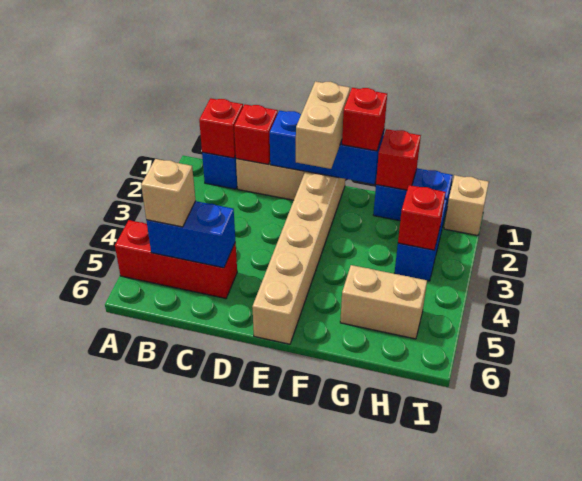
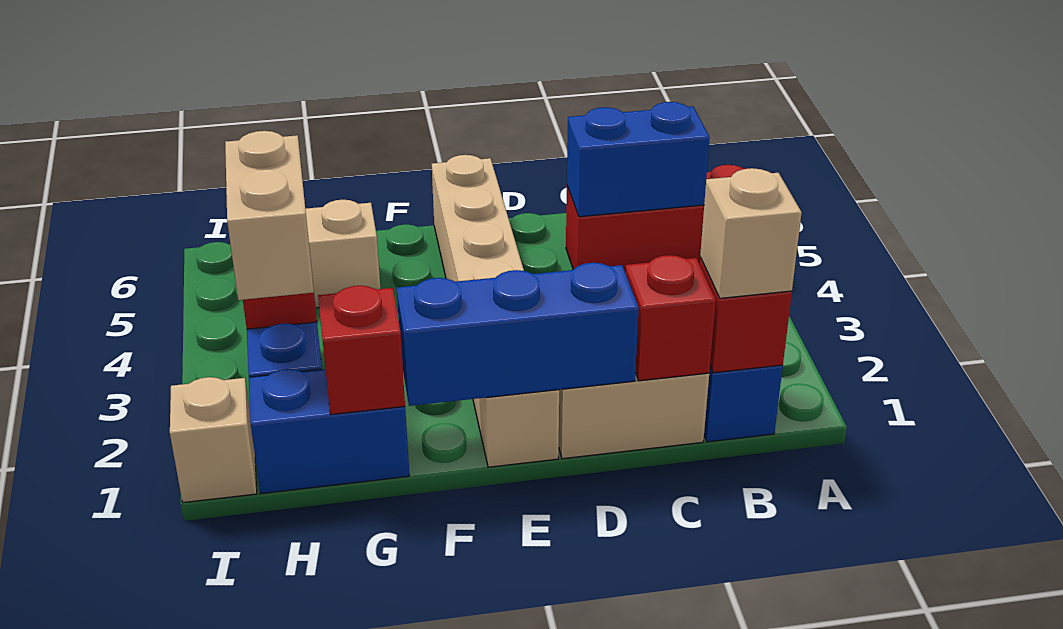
tan brick B5 level 3 -> tan brick B1 level 3
tan brick E1:E2 level 3 -> tan brick H2:H3 level 3
red brick F1 level 3 -> none

